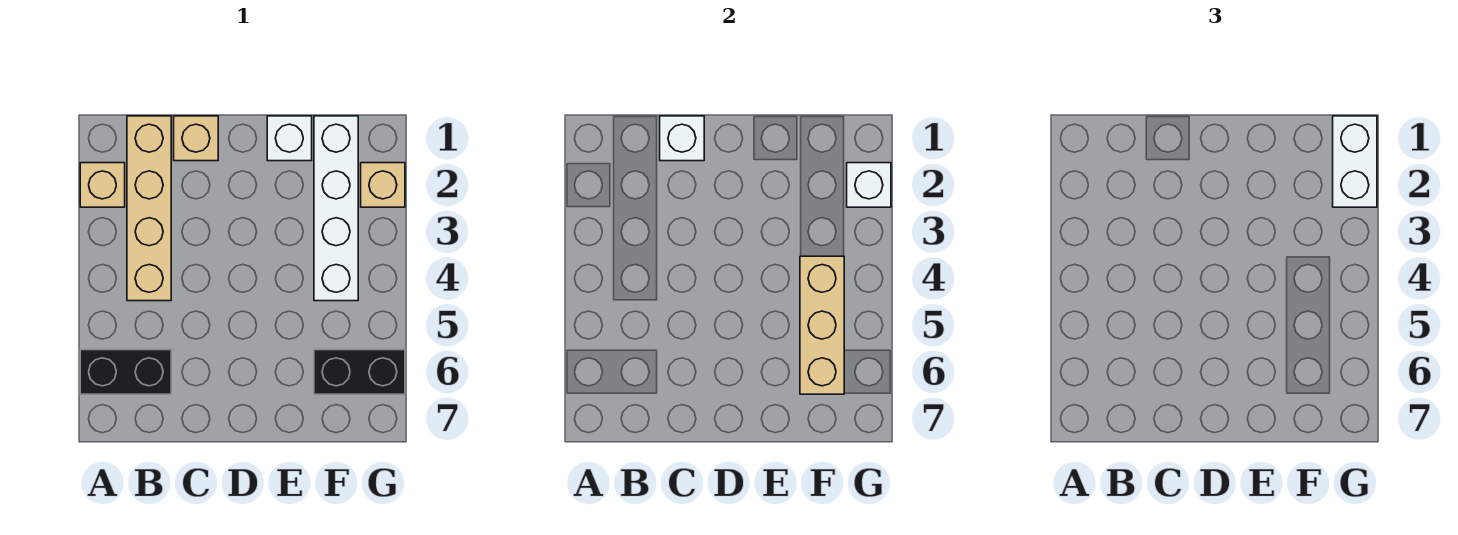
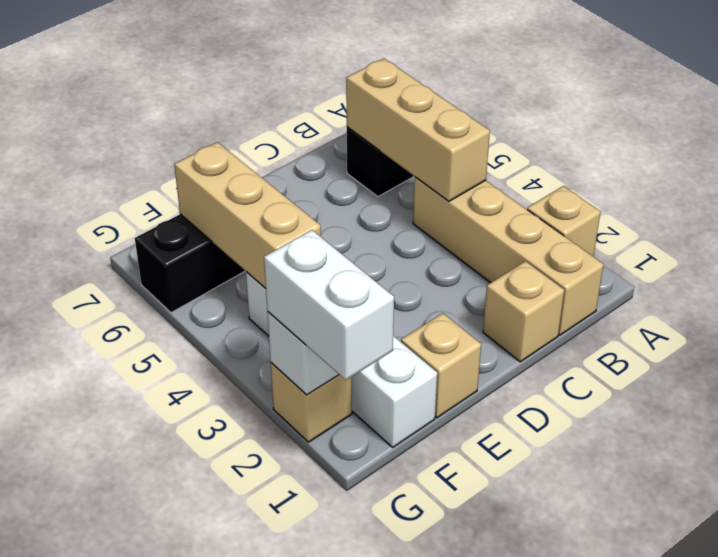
none -> tan brick B4:B6 level 2
white brick C1 level 2 -> none
white brick E1 level 1 -> tan brick E1 level 1

